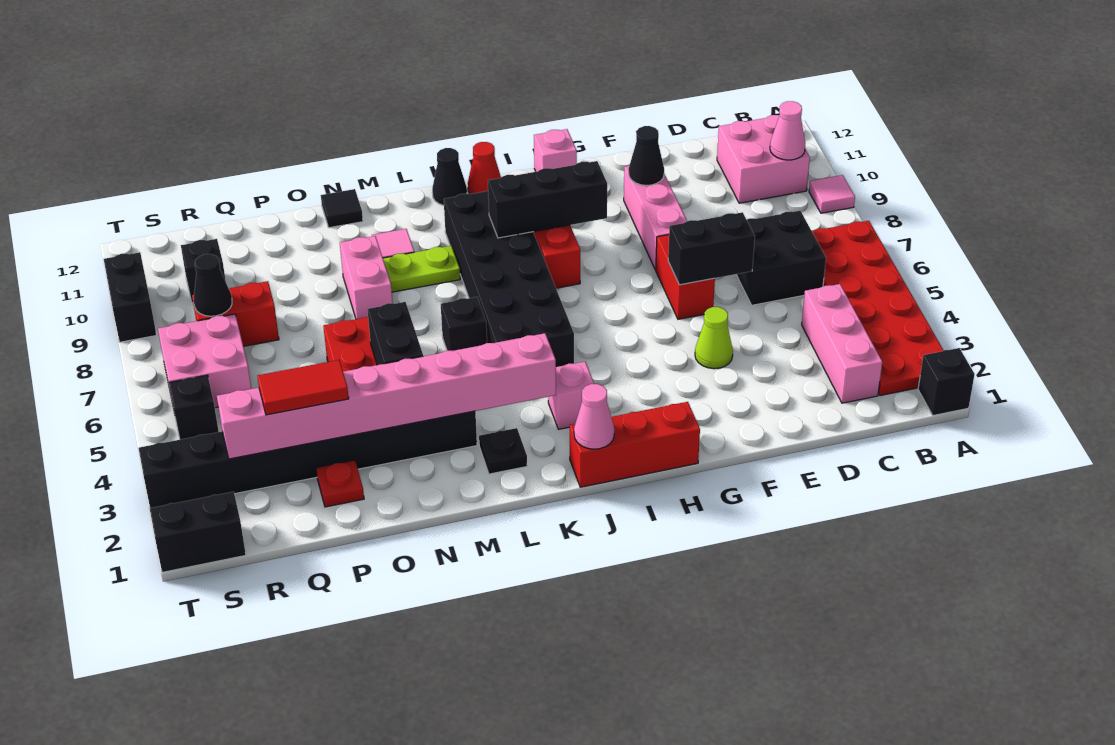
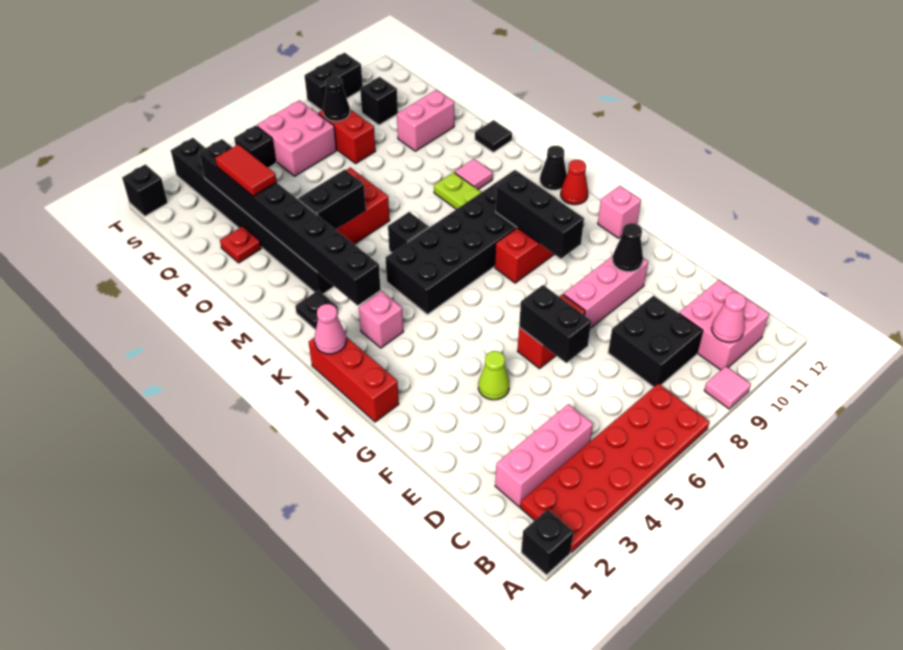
black brick C6:D7 level 1 -> black brick C8:D9 level 1
pink brick K3:R3 level 2 -> black brick K3:R3 level 2
pink brick N8:N9 level 1 -> pink brick P10:P11 level 1
black brick S1:T1 level 1 -> black brick T1 level 1

